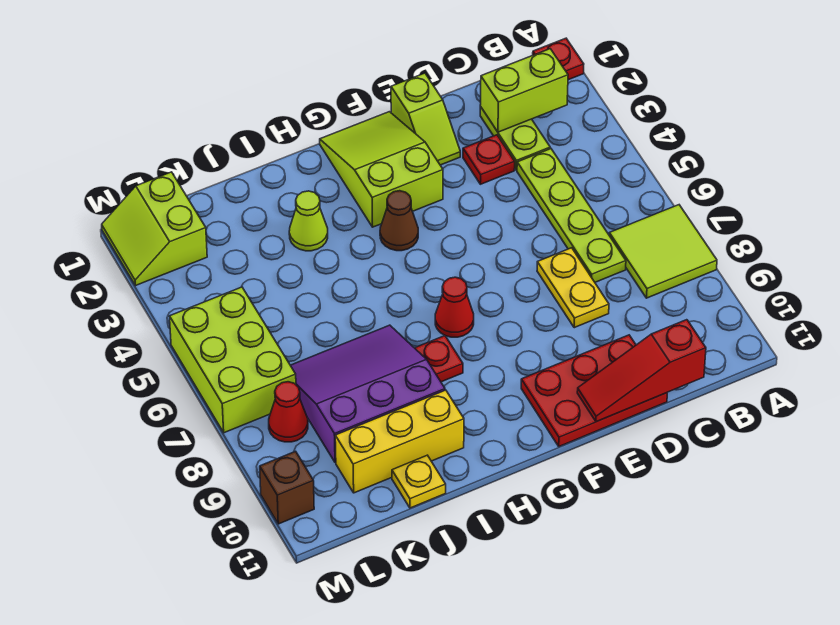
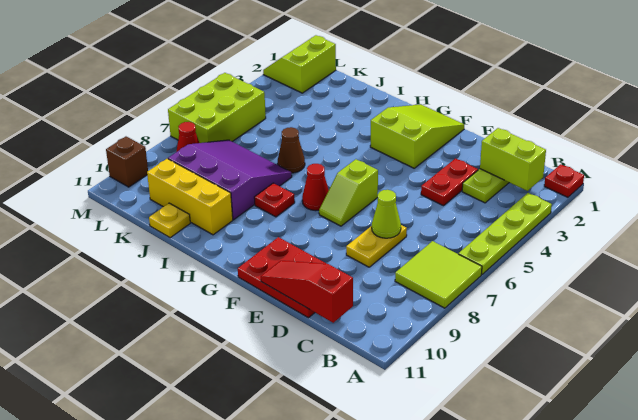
lime plate C4:C7 level 1 -> lime plate A3:A6 level 1
red plate D3 level 1 -> red plate D3:D4 level 1
lime slope E1:E2 level 1 top 1 -> lime slope F6:F7 level 1 top 6
brown cone G4 level 1 -> brown cone I6 level 1
lime cone I3 level 1 -> lime cone D7 level 2

